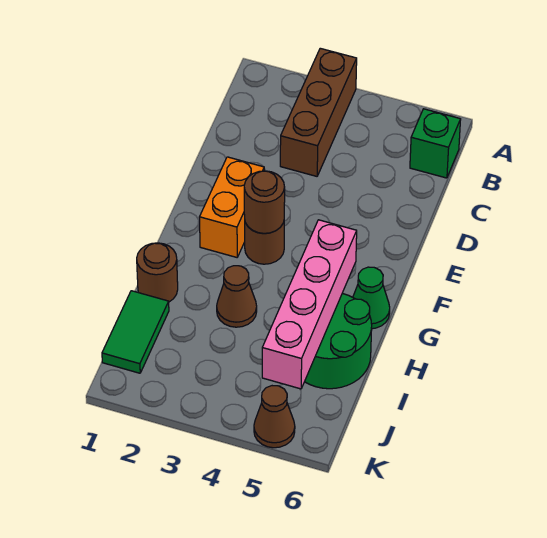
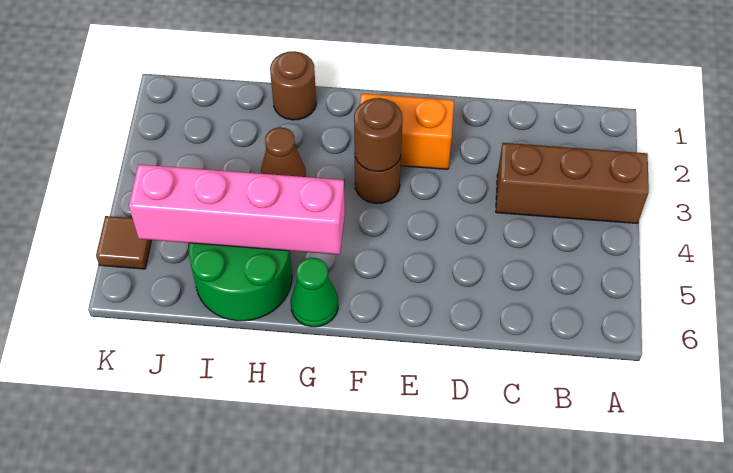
green brick B6 level 1 -> none
green tile I1:J1 level 1 -> none
brown cone K5 level 1 -> brown tile K5 level 1

